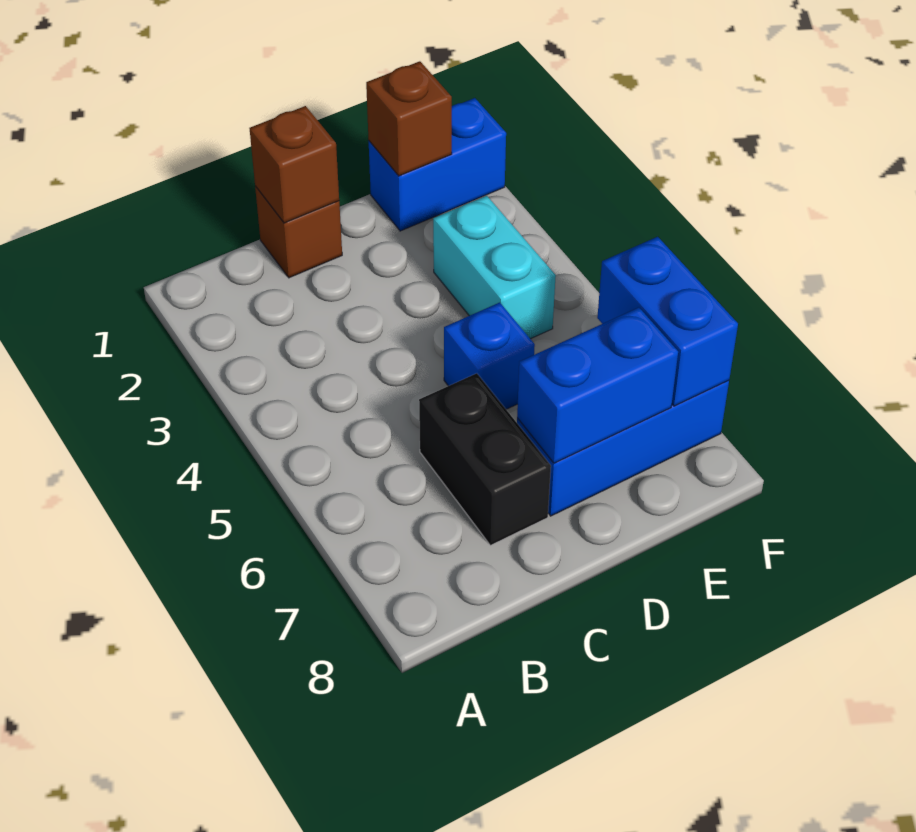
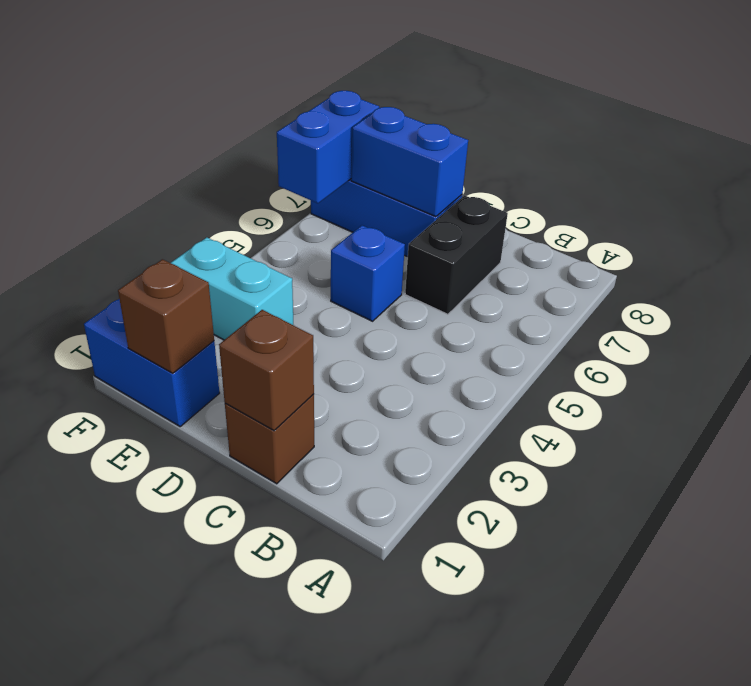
cyan brick E3:E4 level 1 -> cyan brick E3:F3 level 1

